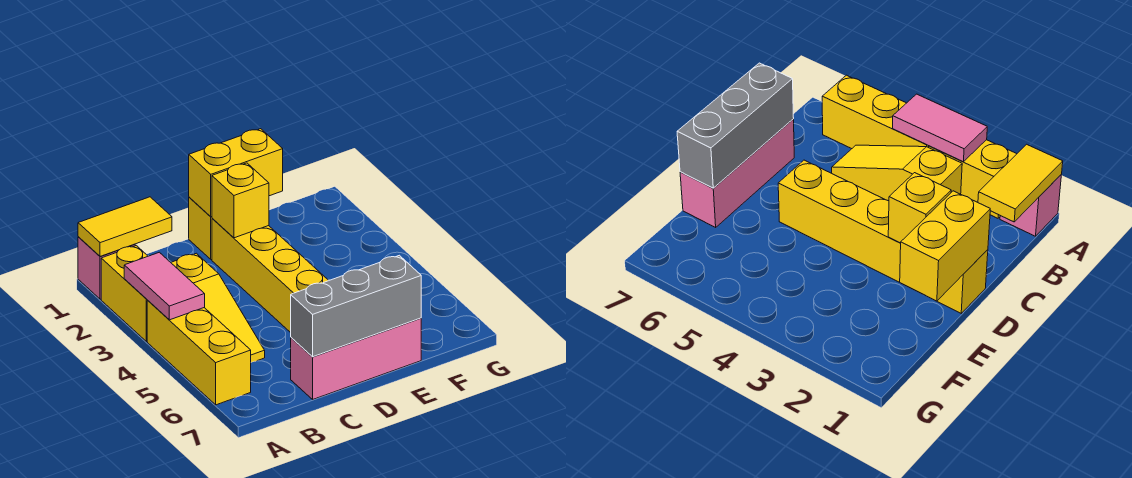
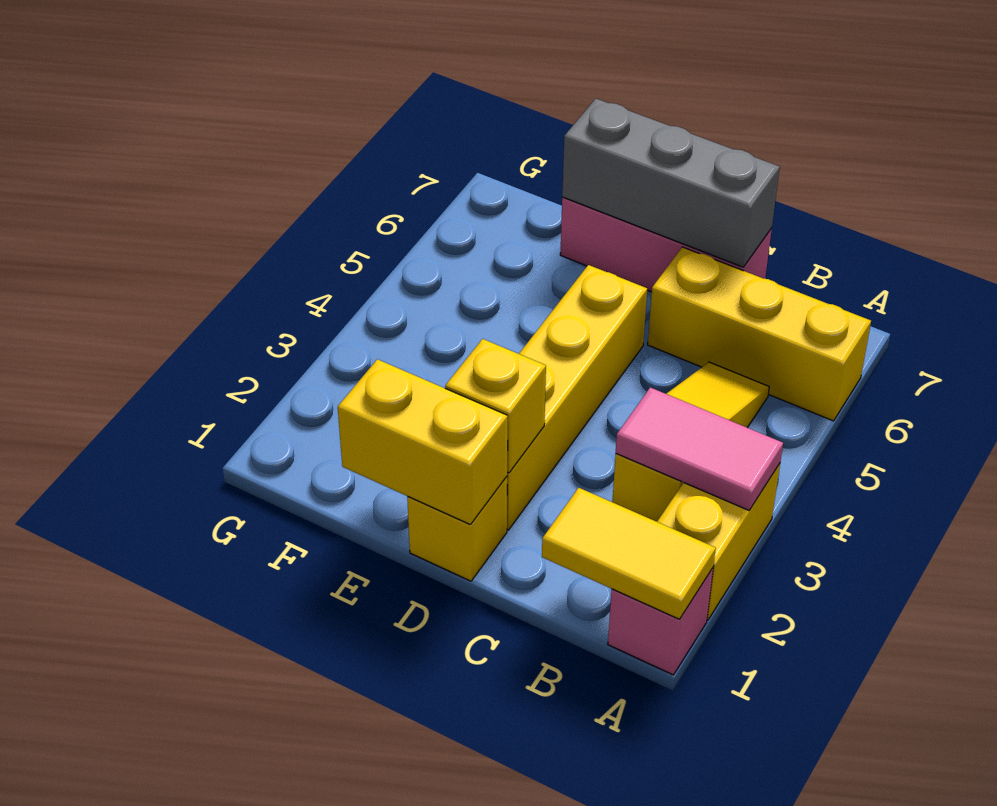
pink tile A3:A4 level 2 -> pink tile A3:B3 level 2
yellow brick A4:A6 level 1 -> yellow brick A6:C6 level 1

